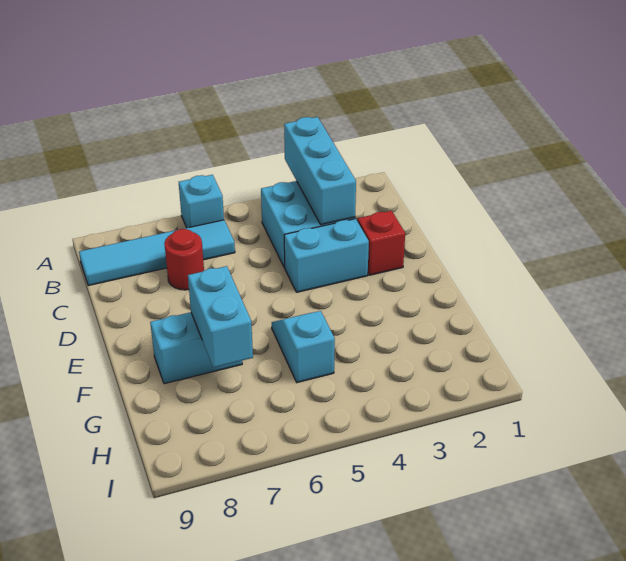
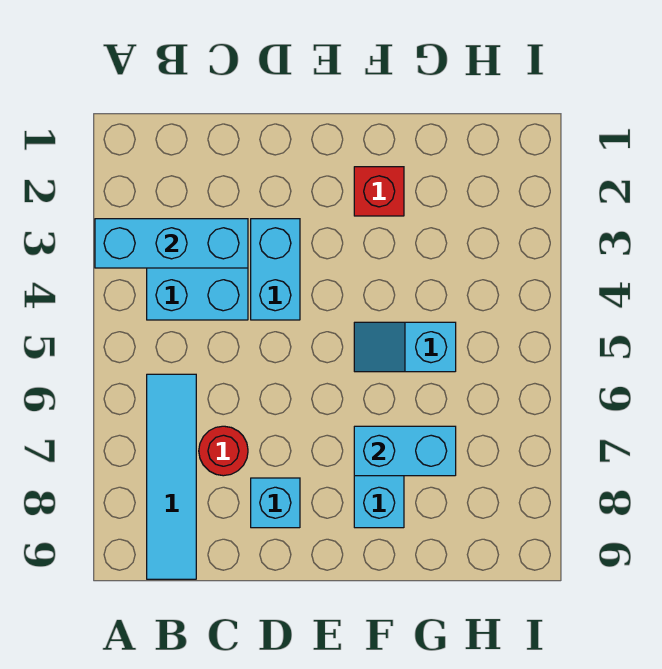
cyan brick A6 level 1 -> cyan brick D8 level 1
red brick D2 level 1 -> red brick F2 level 1

